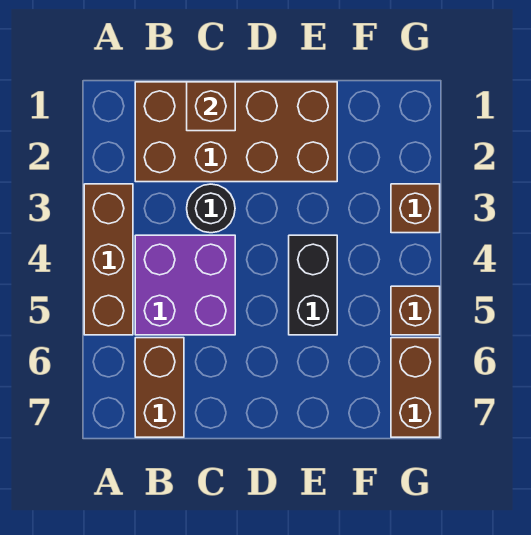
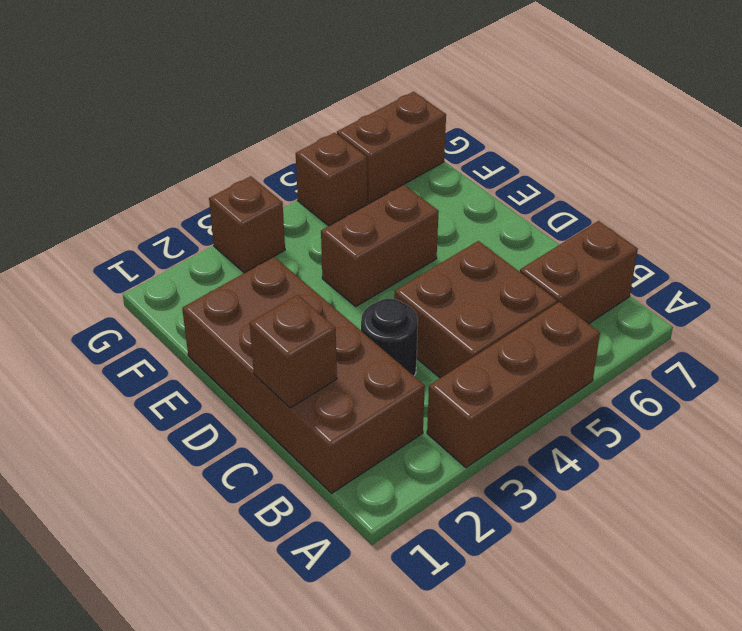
purple brick B4:C5 level 1 -> brown brick B4:C5 level 1
black brick E4:E5 level 1 -> brown brick E4:E5 level 1

